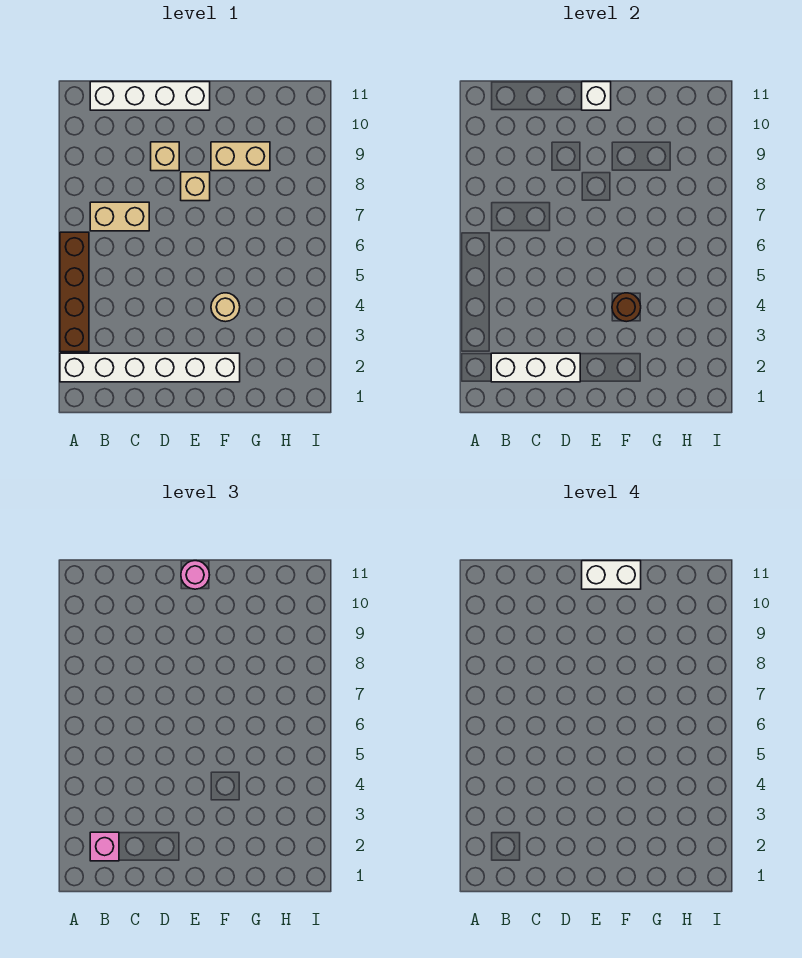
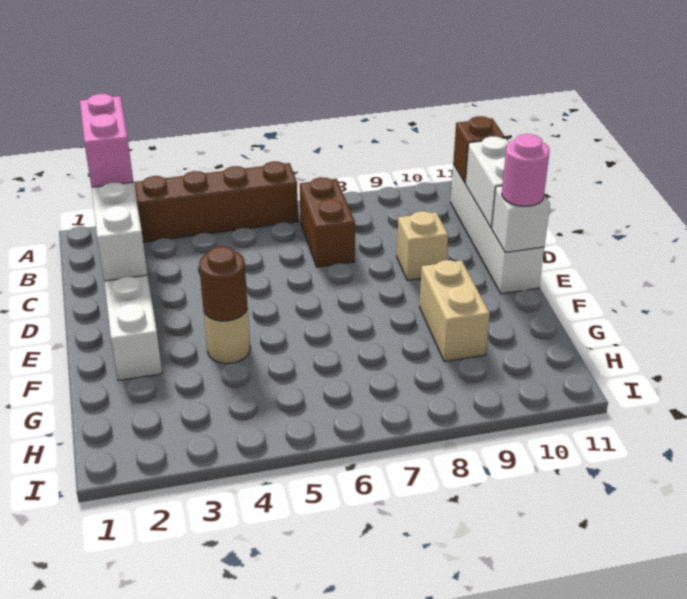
pink brick B2 level 3 -> pink brick A2:B2 level 3
tan brick B7:C7 level 1 -> brown brick B7:C7 level 1
none -> brown brick B11 level 2
tan brick E8 level 1 -> none
white brick E11:F11 level 4 -> white brick C11:D11 level 2

